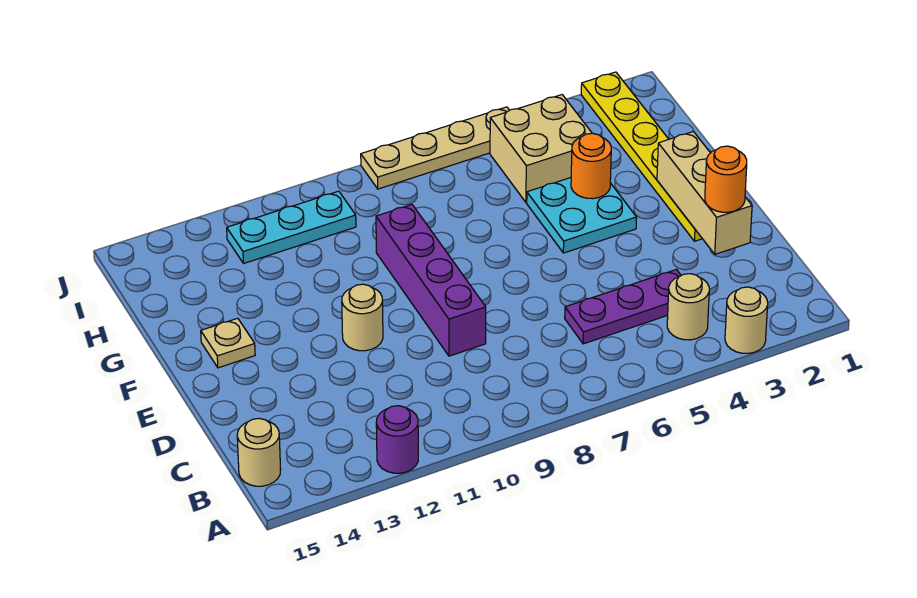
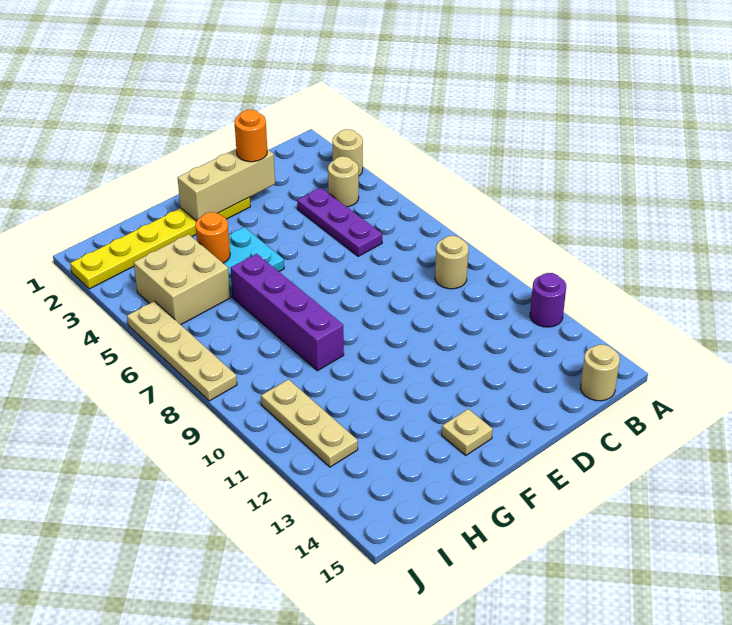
purple brick D9:G9 level 1 -> purple brick G6:G9 level 1
tan round brick E11 level 1 -> tan round brick B9 level 1
cyan plate I10:I12 level 1 -> tan plate I10:I12 level 1

